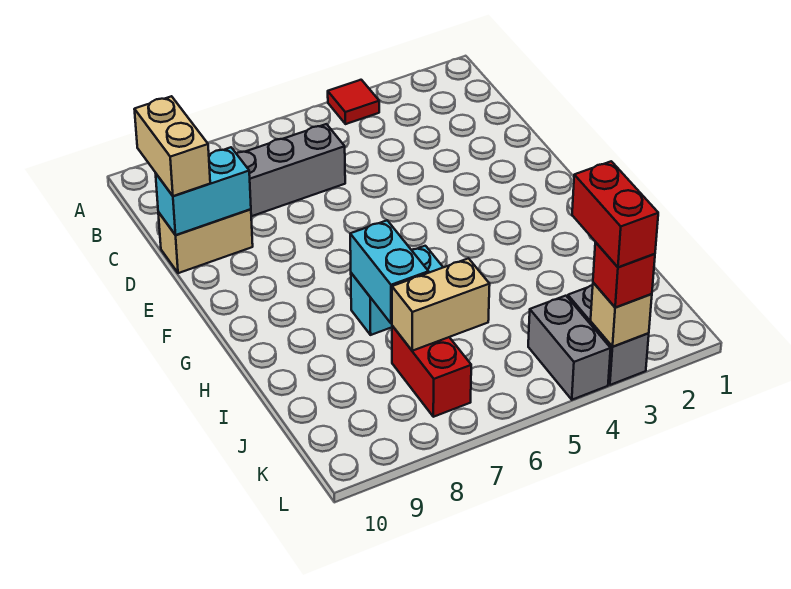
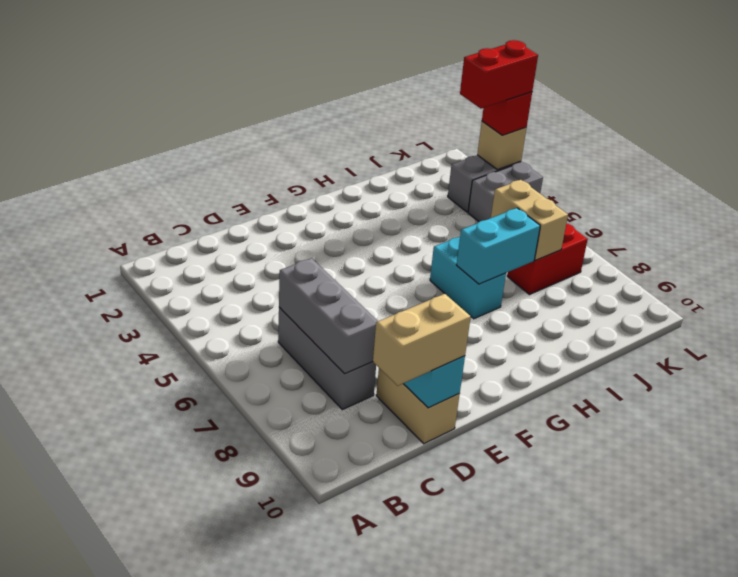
red tile A4 level 1 -> none
none -> grey brick C6:C8 level 2

